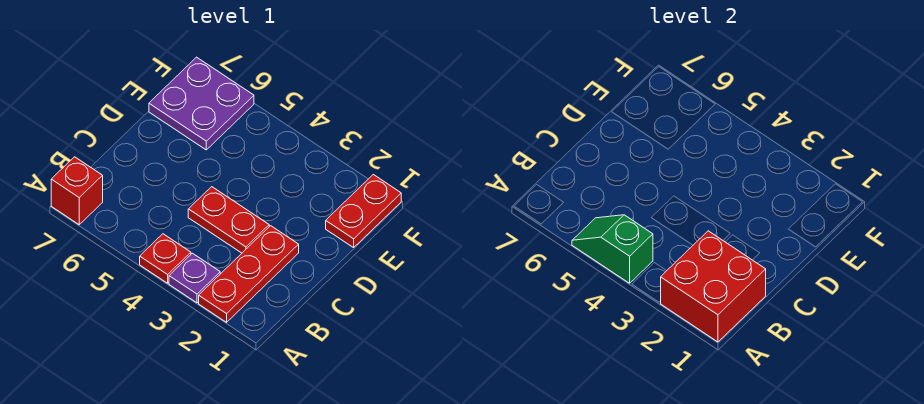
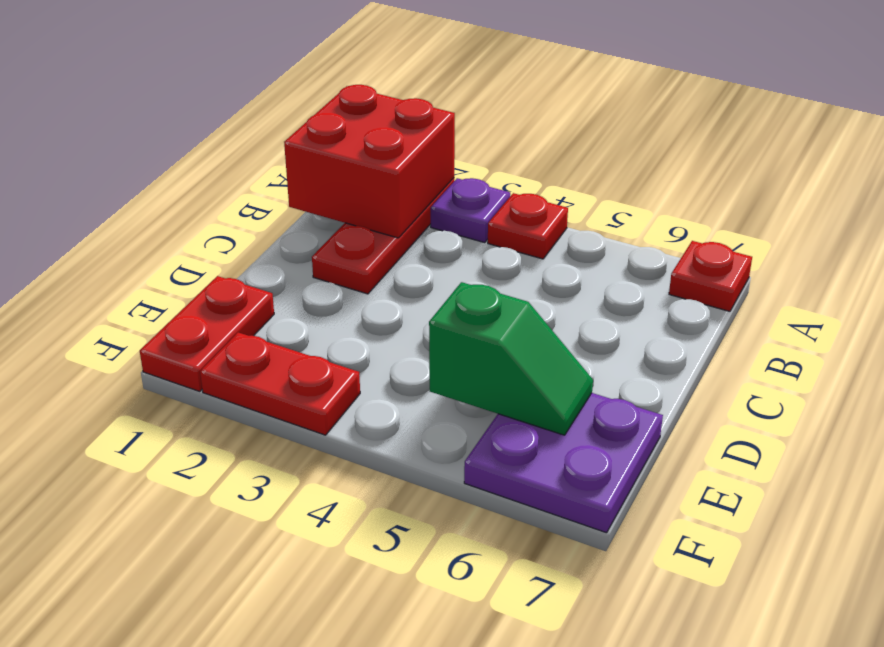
green slope A4:A5 level 2 top 4 -> green slope E5:E6 level 2 top 5
red brick A7 level 1 -> red plate A7 level 1
red plate C3:C4 level 1 -> red plate F2:F3 level 1

